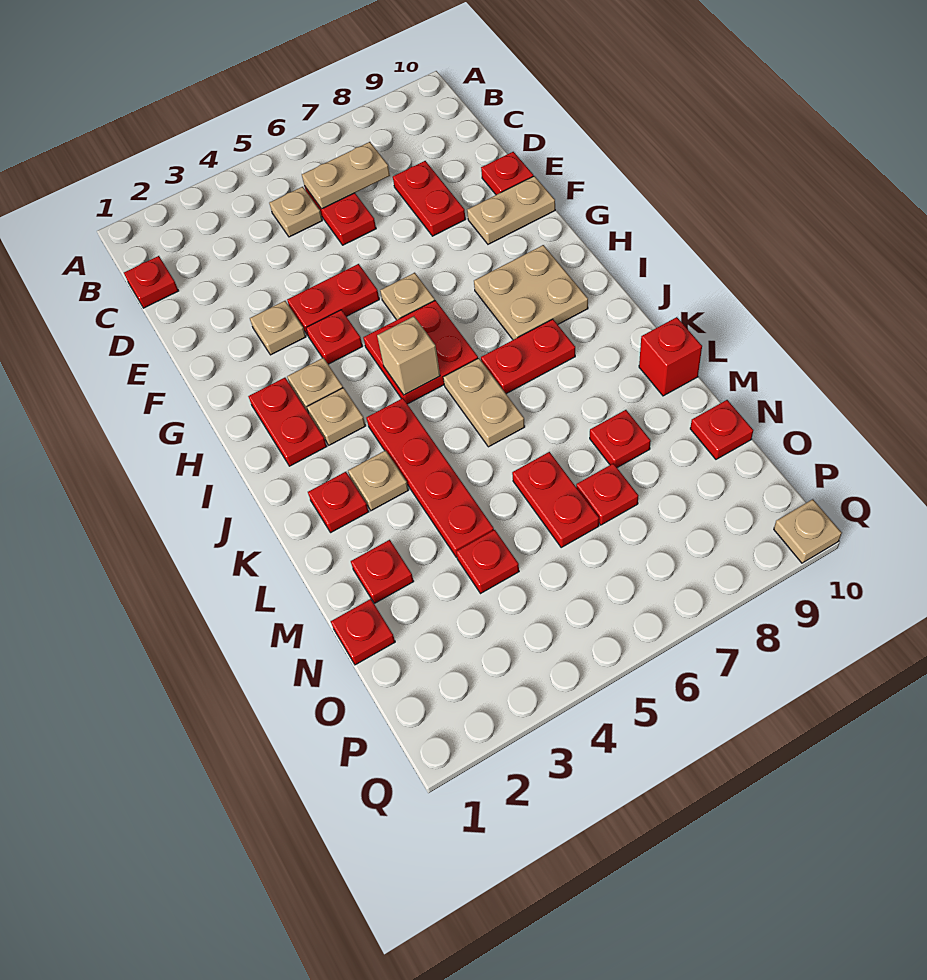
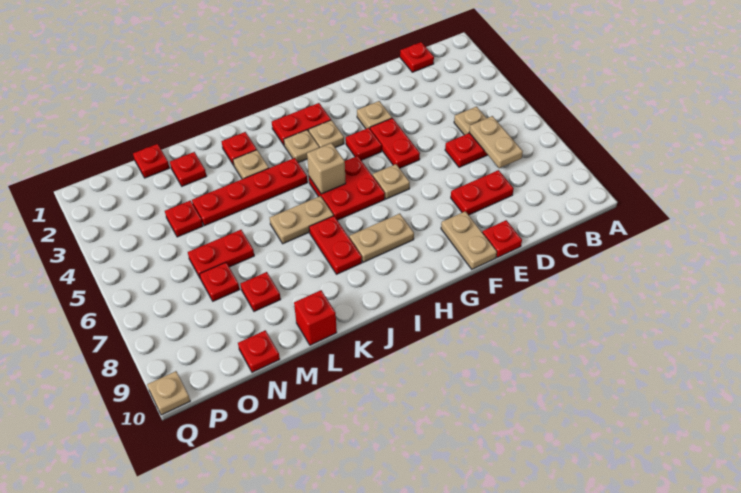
tan plate H8:I9 level 1 -> tan plate H8:I8 level 1

